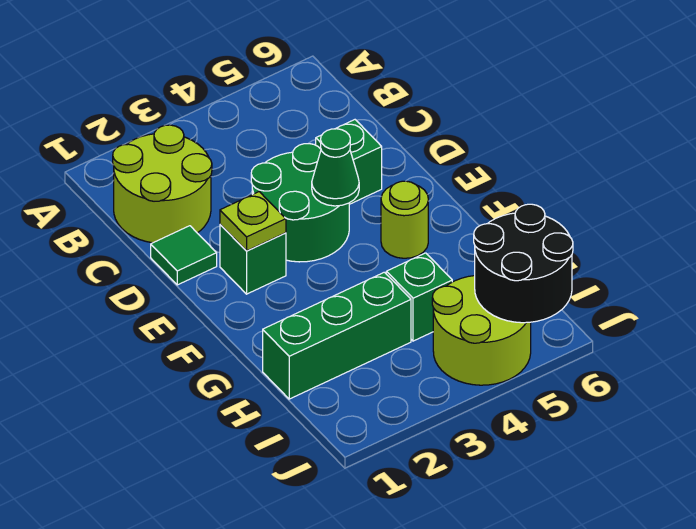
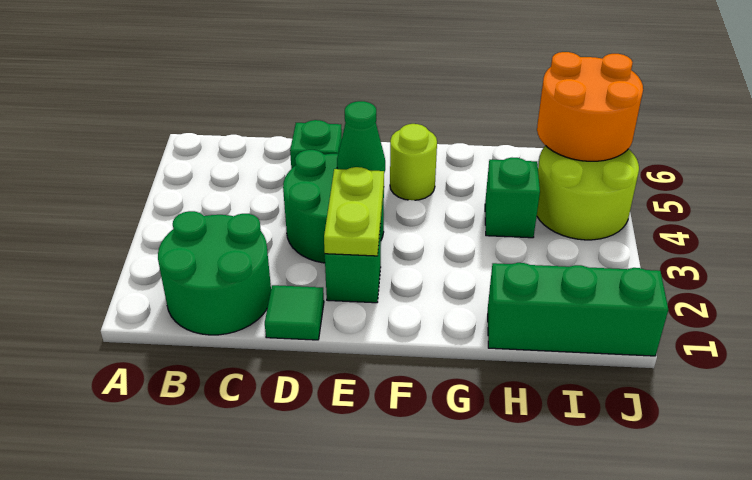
lime round brick B1:C2 level 1 -> green round brick B1:C2 level 1
lime plate E2 level 2 -> lime plate E2:E3 level 2
green brick H1:H3 level 1 -> green brick H1:J1 level 1
black round brick I5:J6 level 2 -> orange round brick I5:J6 level 2

